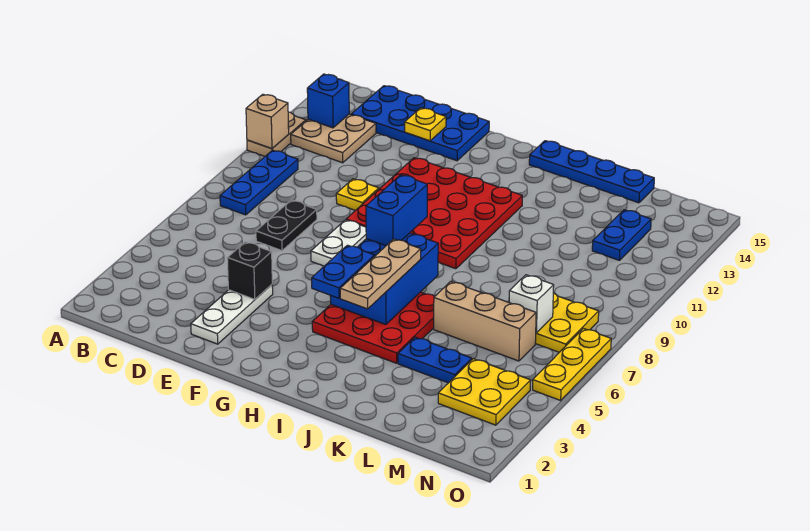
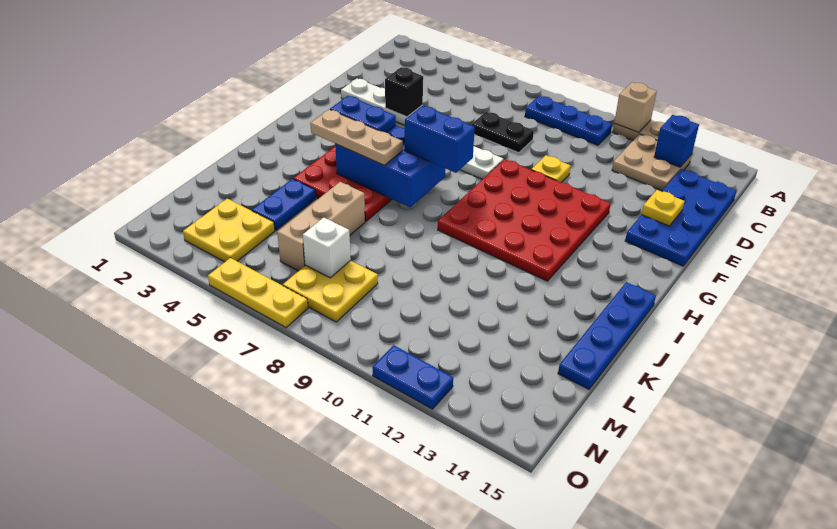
blue plate M12:M13 level 1 -> blue plate O11:O12 level 1

